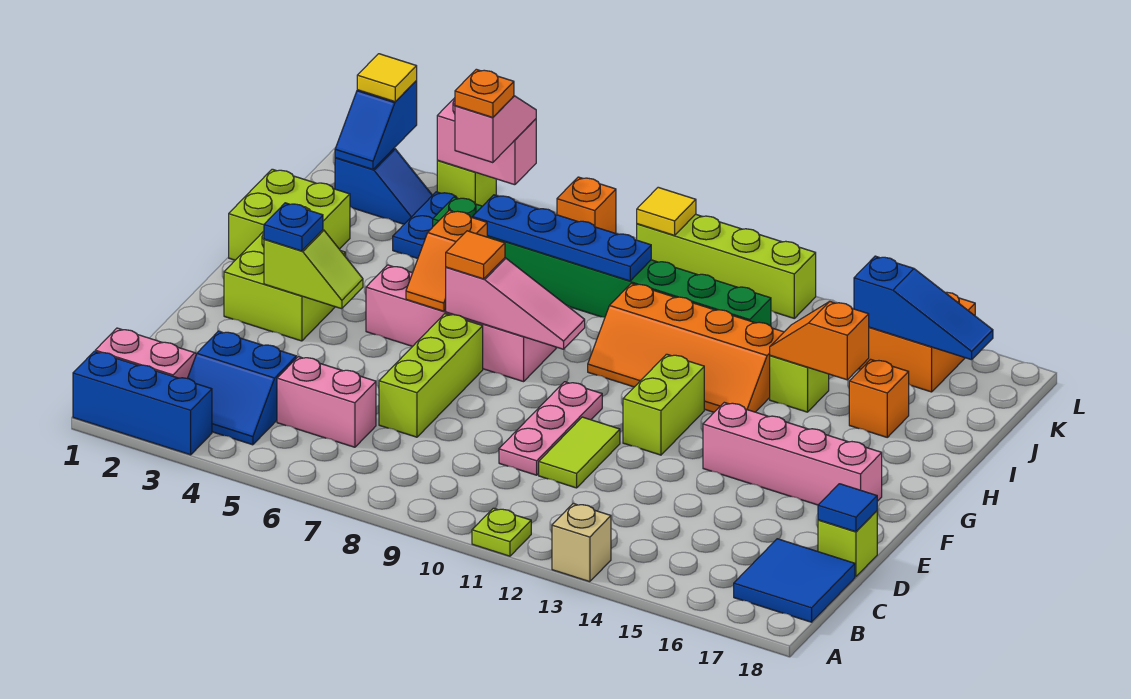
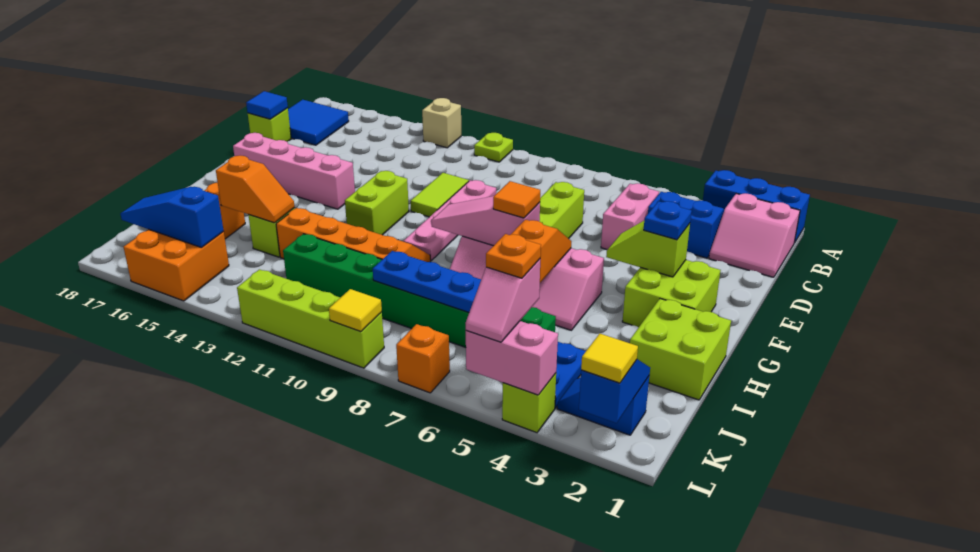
pink brick C5:C6 level 1 -> pink brick C5:D5 level 1
pink plate D10:F10 level 1 -> pink plate D10:G10 level 1

